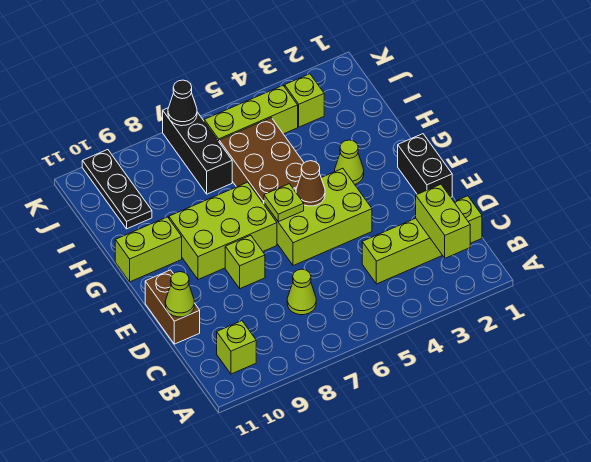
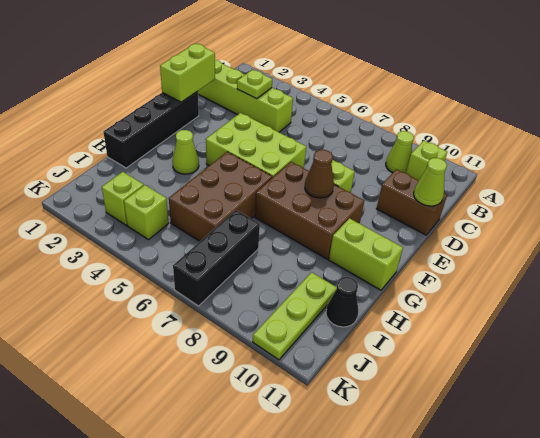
lime brick B2:C2 level 2 -> lime brick D1:E1 level 2
lime cone C7 level 1 -> lime cone B9 level 1
brown brick D11:E11 level 1 -> brown brick D10:D11 level 1
black brick E1:F1 level 1 -> black brick E1:H1 level 1
brown cone F5 level 2 -> brown cone F8 level 2
lime plate F6 level 2 -> lime plate C3 level 2
lime brick F7:G9 level 1 -> brown brick F7:G9 level 1
black plate I10:K10 level 1 -> lime plate I10:K10 level 1
lime brick J4:J6 level 1 -> lime brick J4 level 1
black cone K7 level 2 -> black cone I11 level 1

